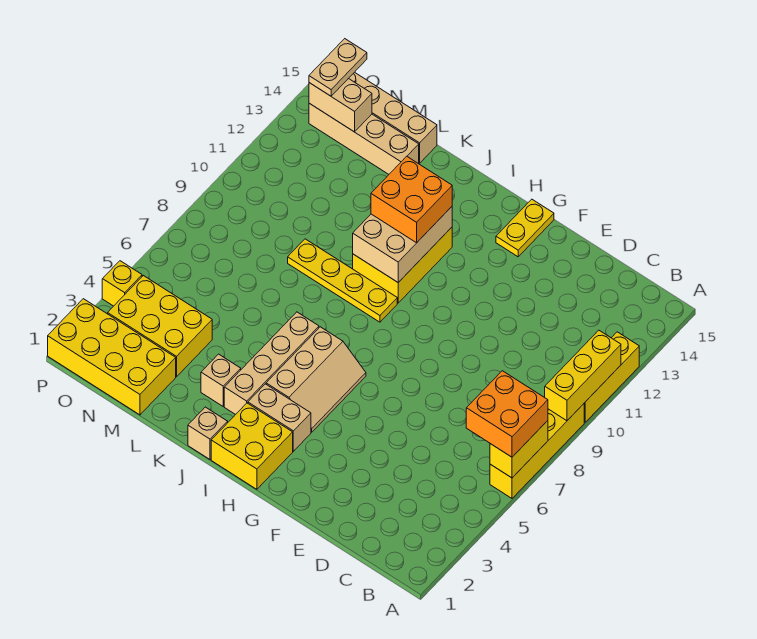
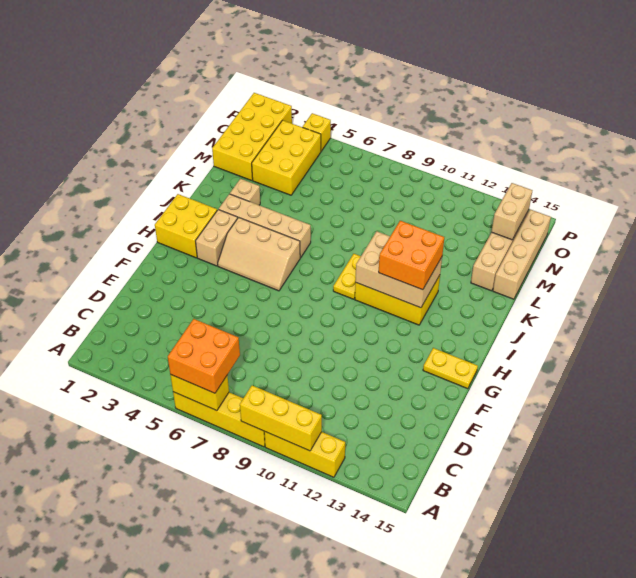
yellow plate I9:L9 level 1 -> yellow plate I9:J9 level 1
tan brick J1 level 1 -> none
tan plate O14:O15 level 3 -> none

